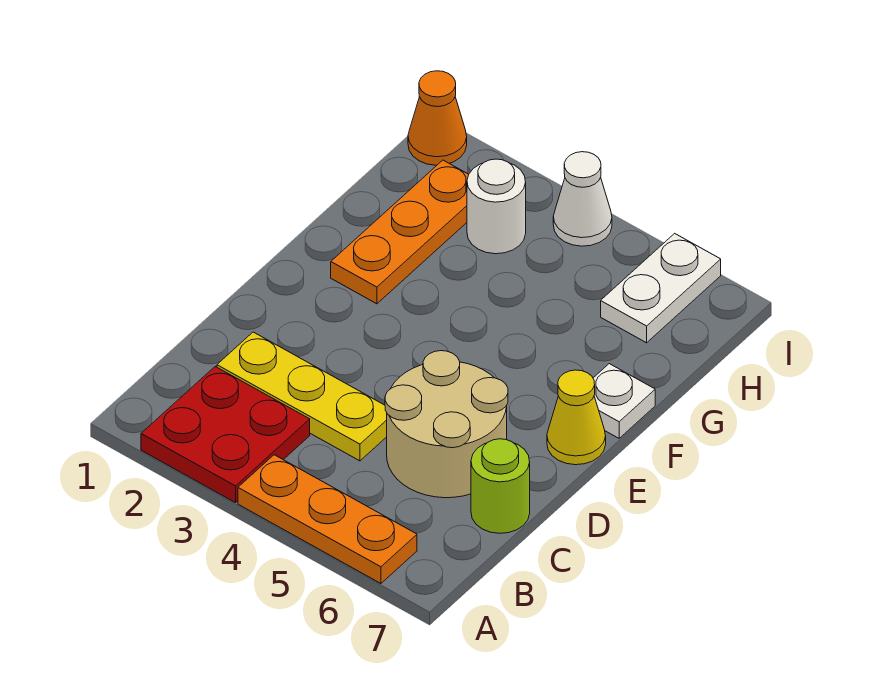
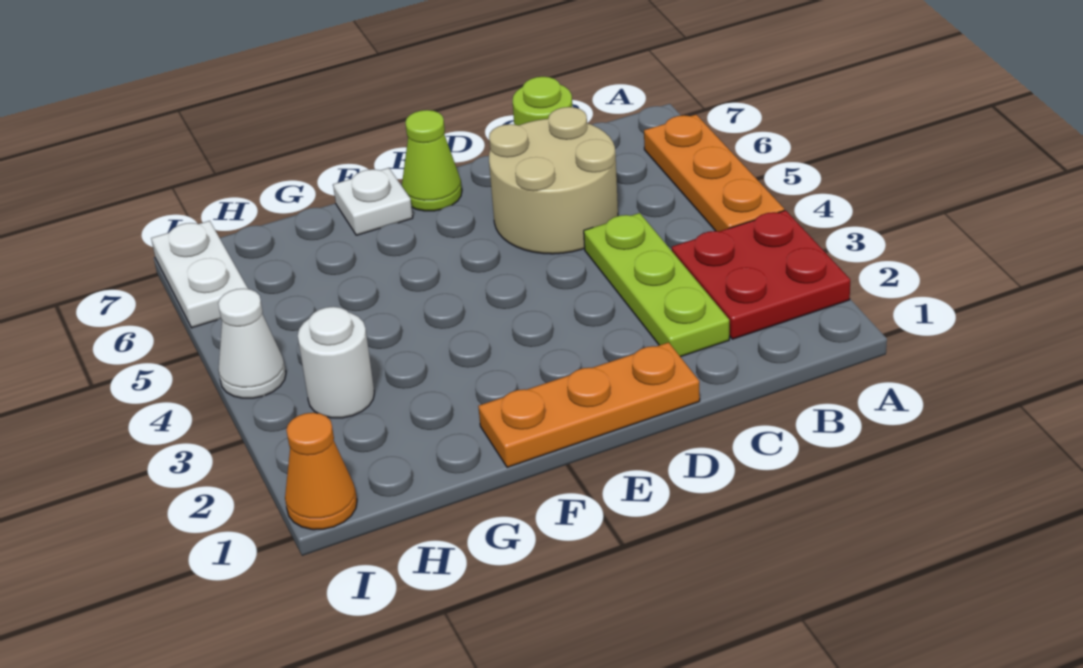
yellow plate C2:C4 level 1 -> lime plate C2:C4 level 1
yellow cone E7 level 1 -> lime cone E7 level 1
orange plate F2:H2 level 1 -> orange plate D1:F1 level 1
white plate H6:I6 level 1 -> white plate I6:I7 level 1

